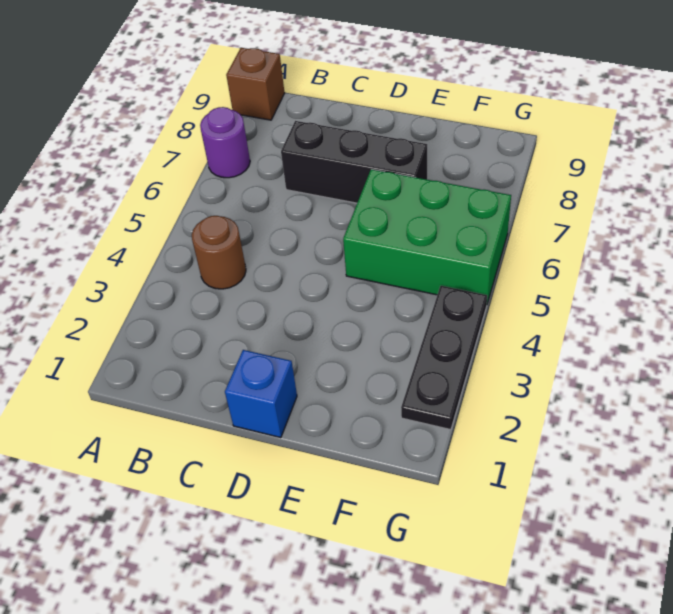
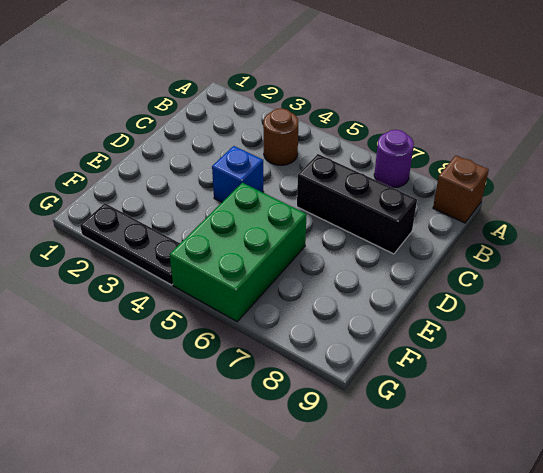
black brick C7:E7 level 1 -> black brick C6:C8 level 1
blue brick D1 level 1 -> blue brick D4 level 1

